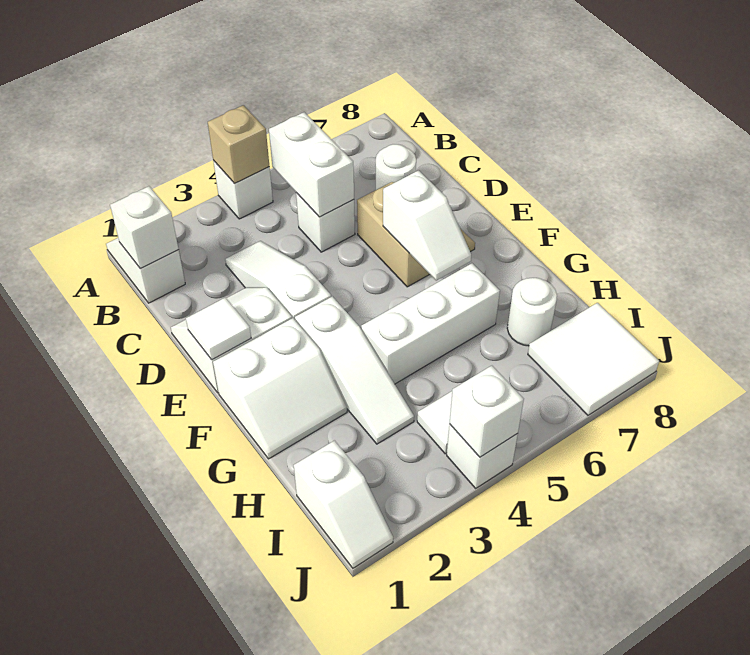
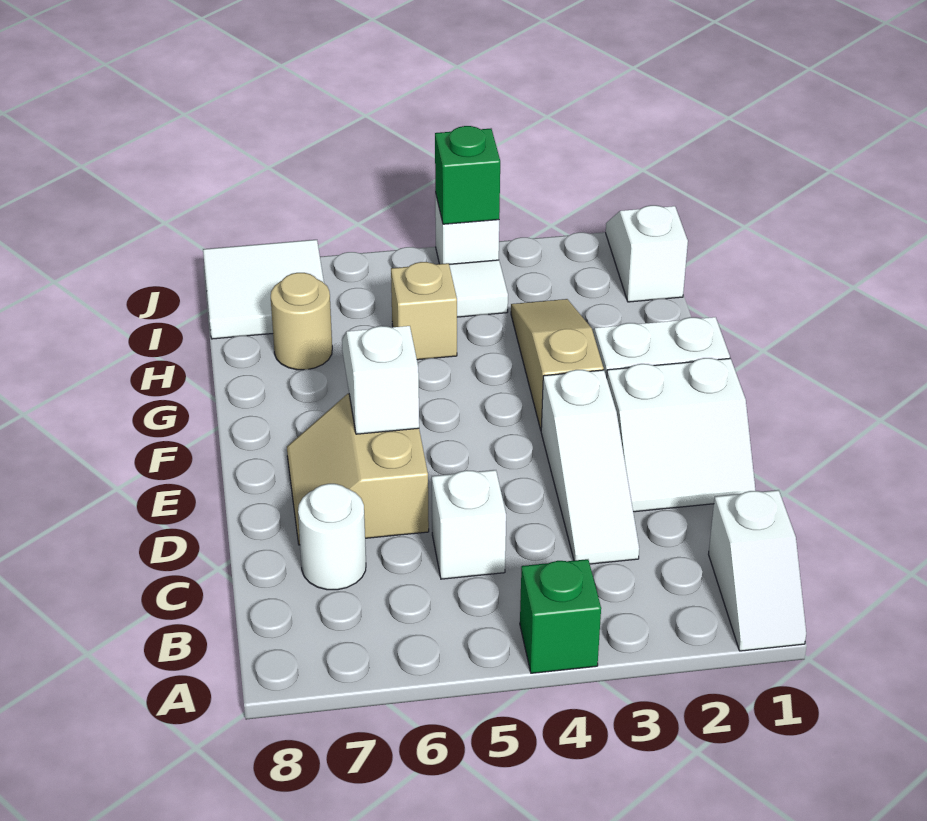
white brick A4 level 1 -> green brick A4 level 1
tan brick A4 level 2 -> tan brick H5 level 1
white brick B1 level 2 -> none
white brick B5:C5 level 2 -> none
white tile E1 level 2 -> none
white slope F3:H3 level 1 top F -> tan slope F3:H3 level 1 top F
white brick G4:G6 level 1 -> none
white round brick H7 level 1 -> tan round brick H7 level 1
white brick J4 level 2 -> green brick J4 level 2

